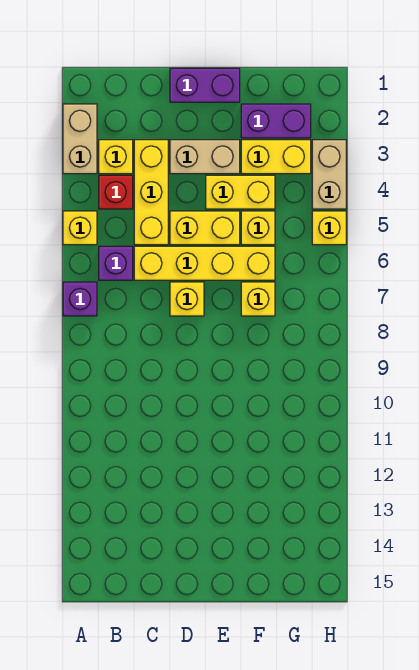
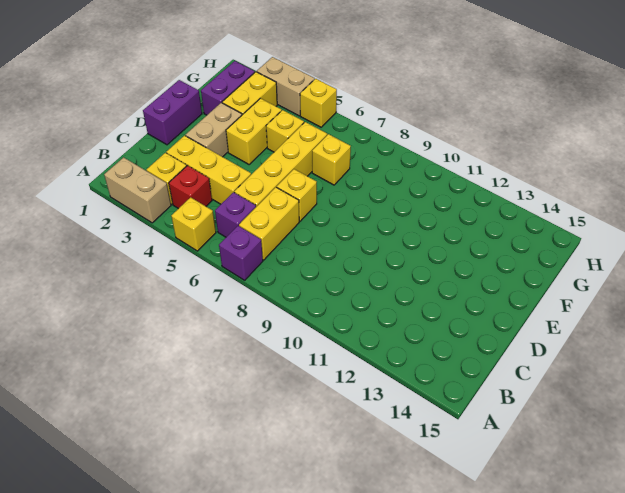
yellow brick D5:E5 level 1 -> yellow brick B7:C7 level 1

